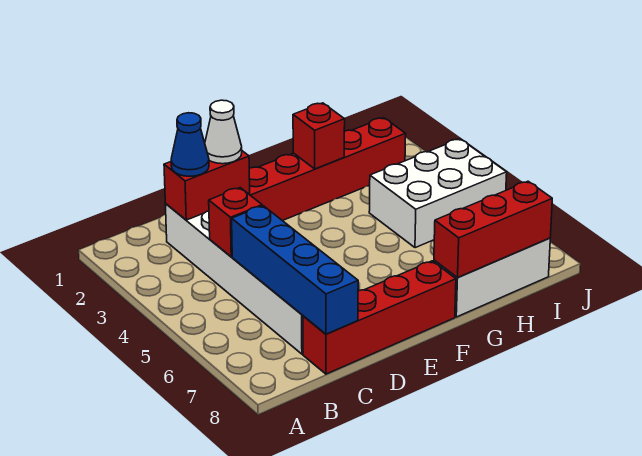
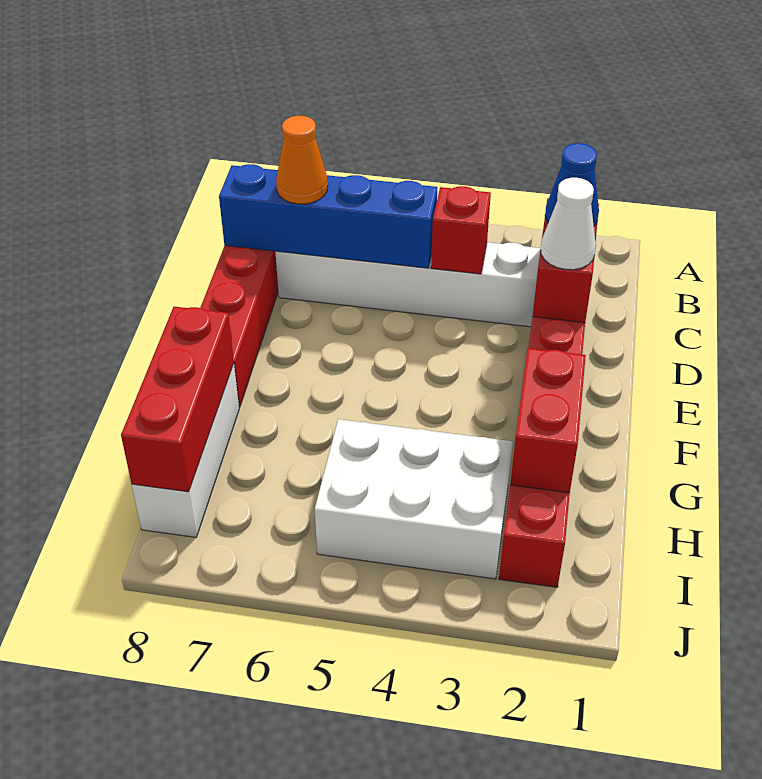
none -> orange cone C7 level 3
red brick G2 level 2 -> red brick G2:H2 level 2
white brick H4:J5 level 1 -> white brick H3:I5 level 1

